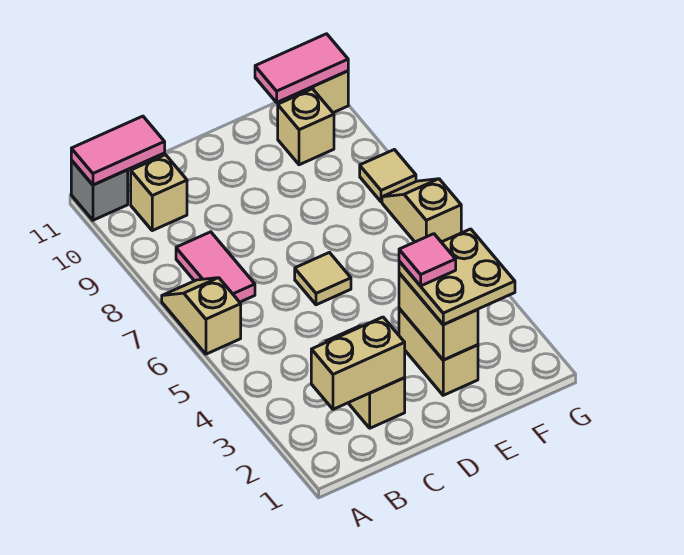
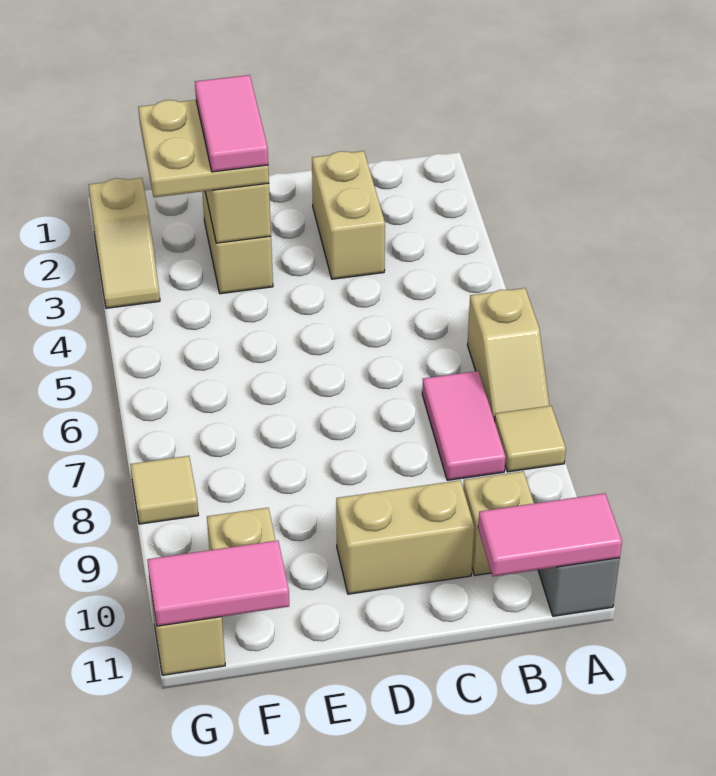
tan brick B2:C2 level 2 -> tan brick C10:D10 level 1
tan tile D6 level 1 -> tan tile A8 level 1
pink tile E3 level 4 -> pink tile E2:E3 level 4
tan slope G6:G7 level 1 top 6 -> tan slope G2:G3 level 1 top 2

